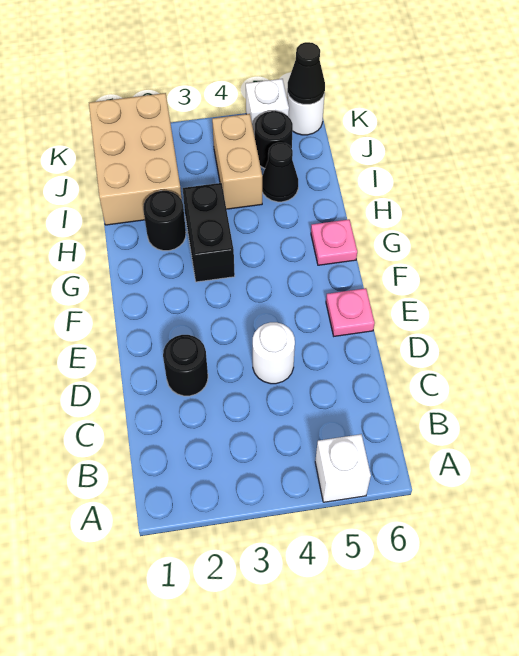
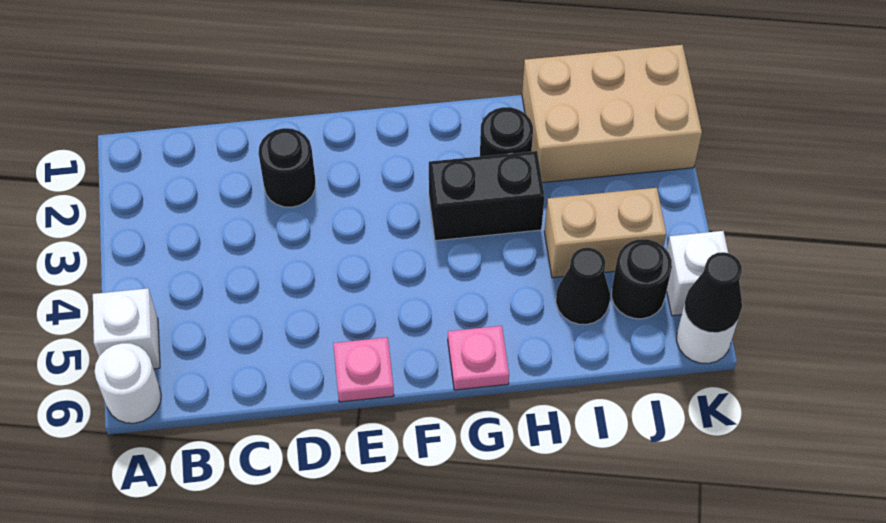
white round brick D4 level 1 -> white round brick A6 level 1

